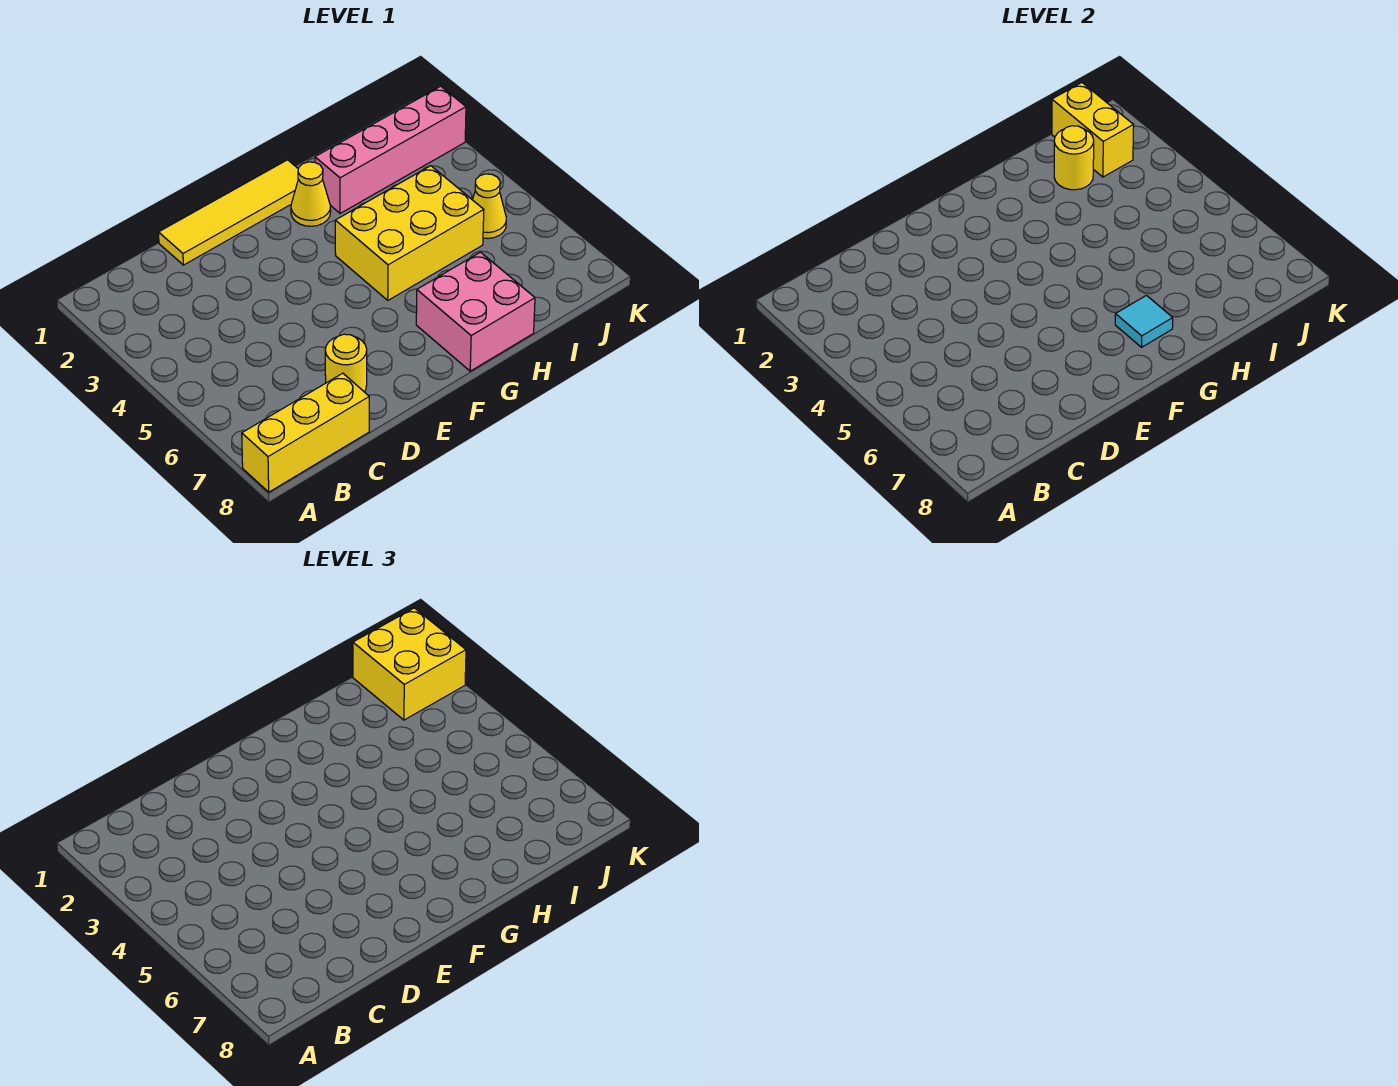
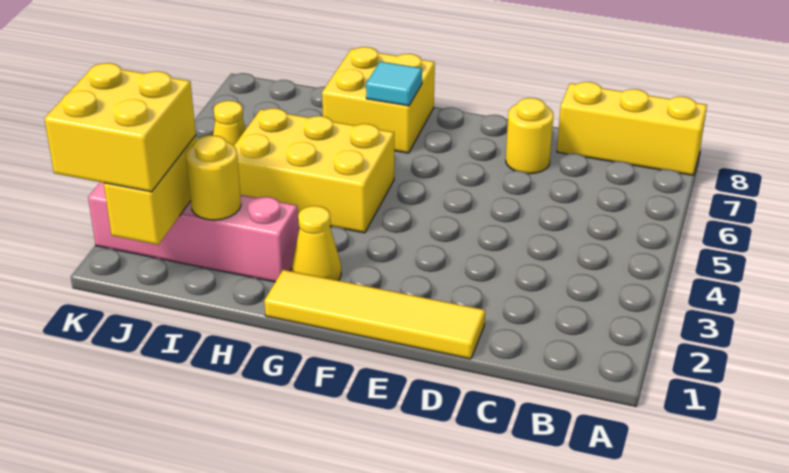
pink brick G7:H8 level 1 -> yellow brick G7:H8 level 1

